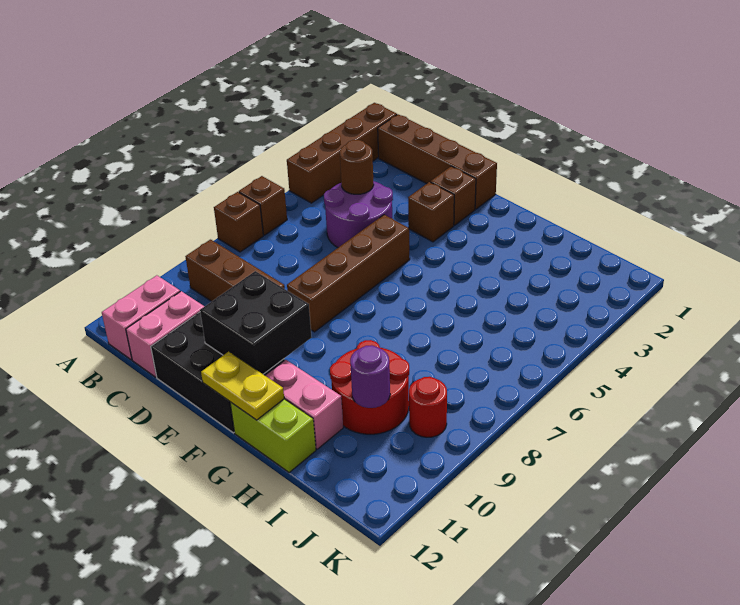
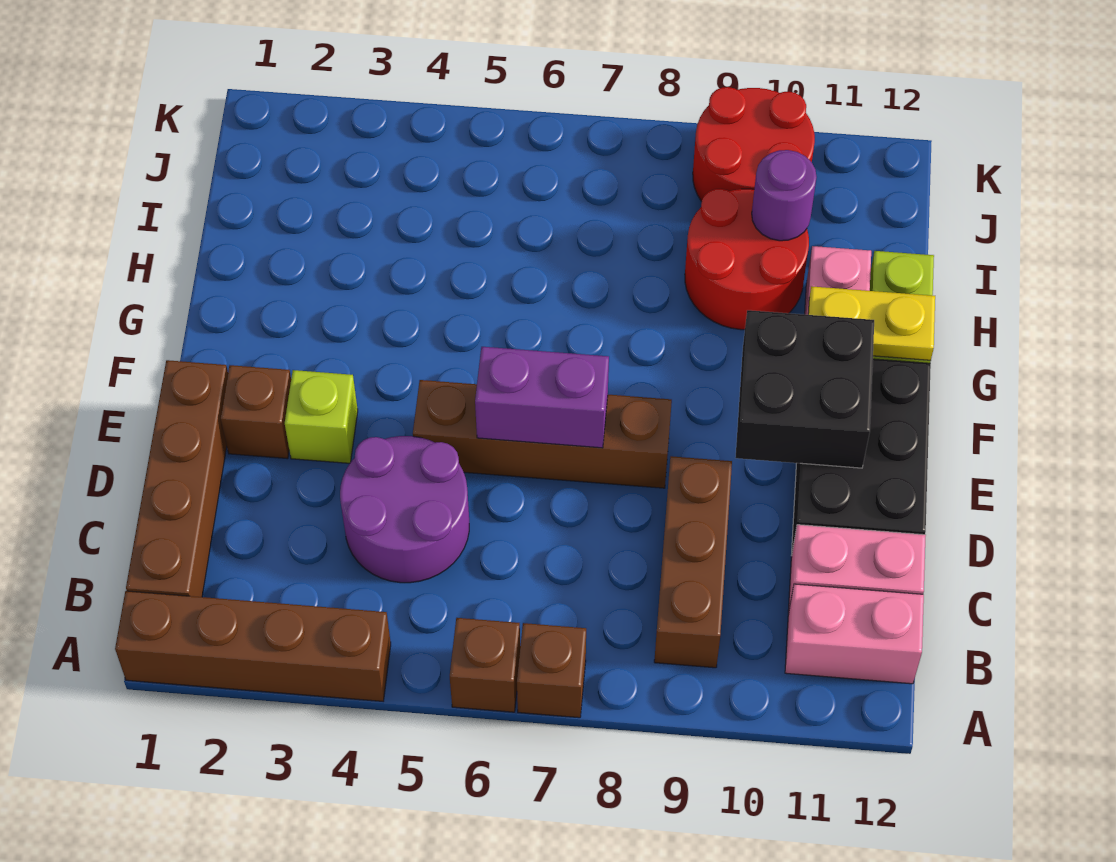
brown round brick C4 level 2 -> none
brown brick E3 level 1 -> lime brick E3 level 1
none -> purple brick E6:E7 level 2
yellow plate F12:G12 level 2 -> yellow plate G11:G12 level 2
red round brick J9 level 1 -> red round brick J9:K10 level 1

